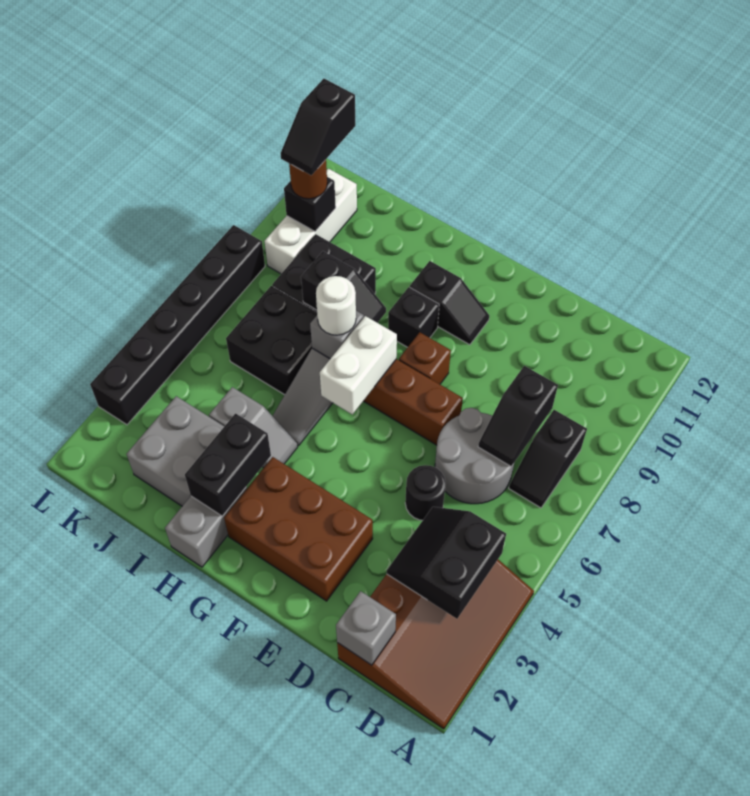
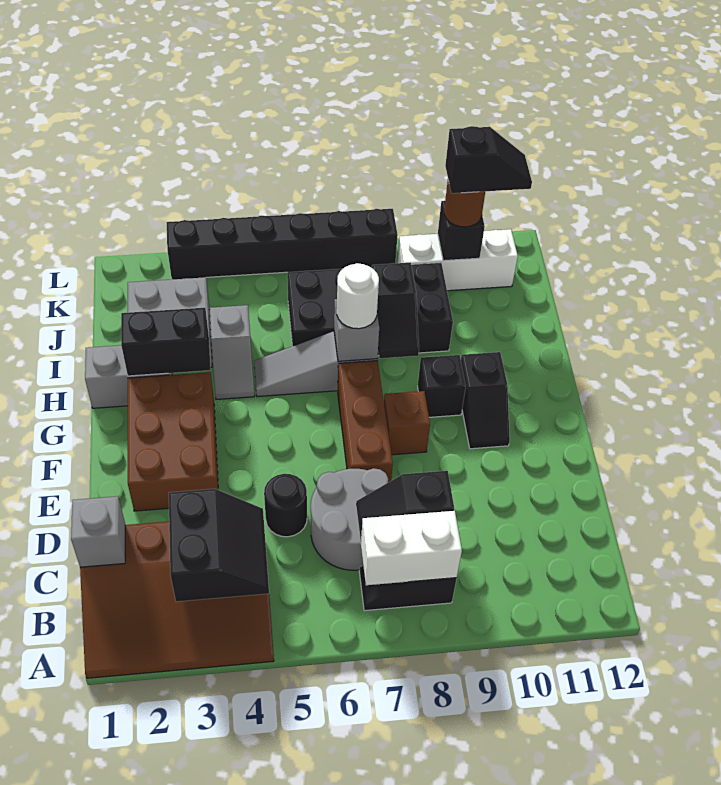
black slope B3:C4 level 2 top B -> black slope B3:C4 level 2 top 3
white brick G6:G7 level 2 -> white brick B7:B8 level 2
black slope K10:K11 level 4 top 11 -> black slope K10:K11 level 4 top 10

